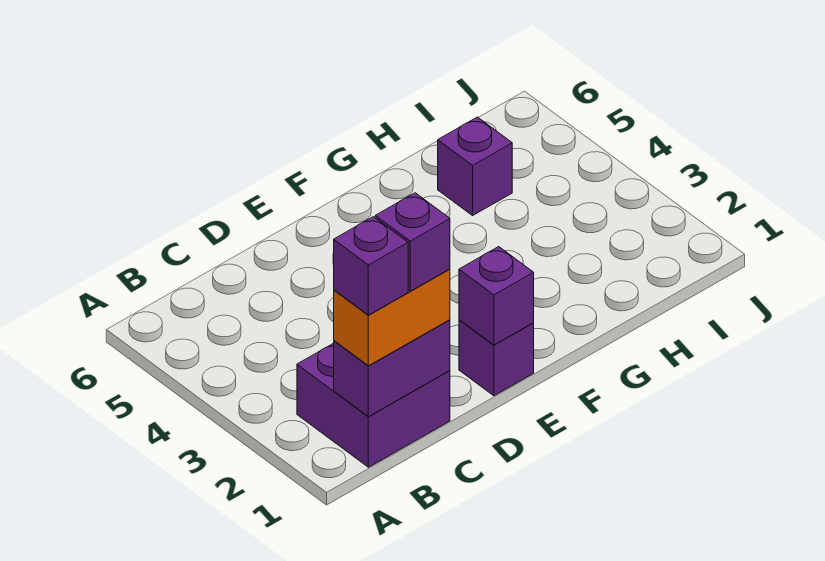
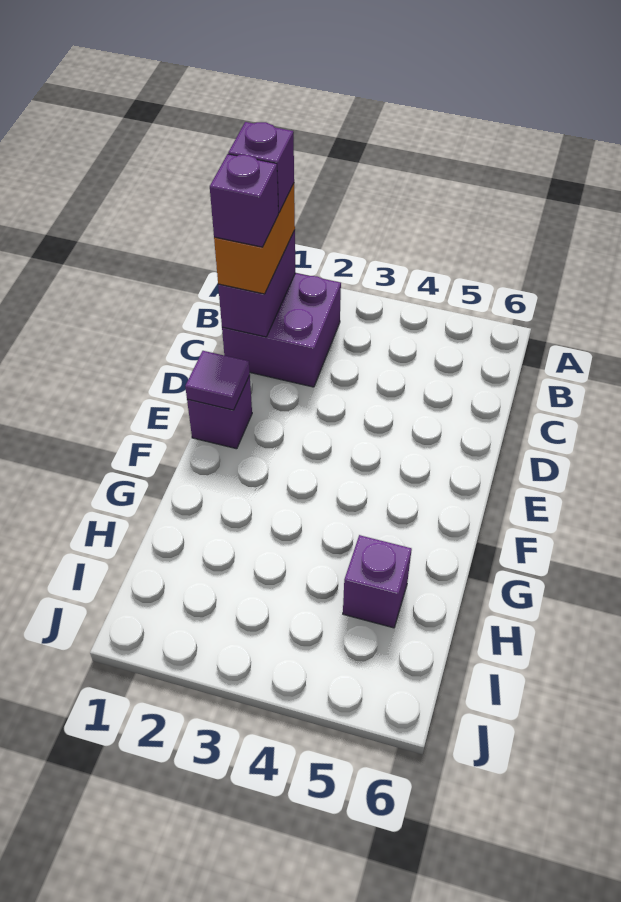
purple brick E1 level 2 -> purple tile E1 level 2

